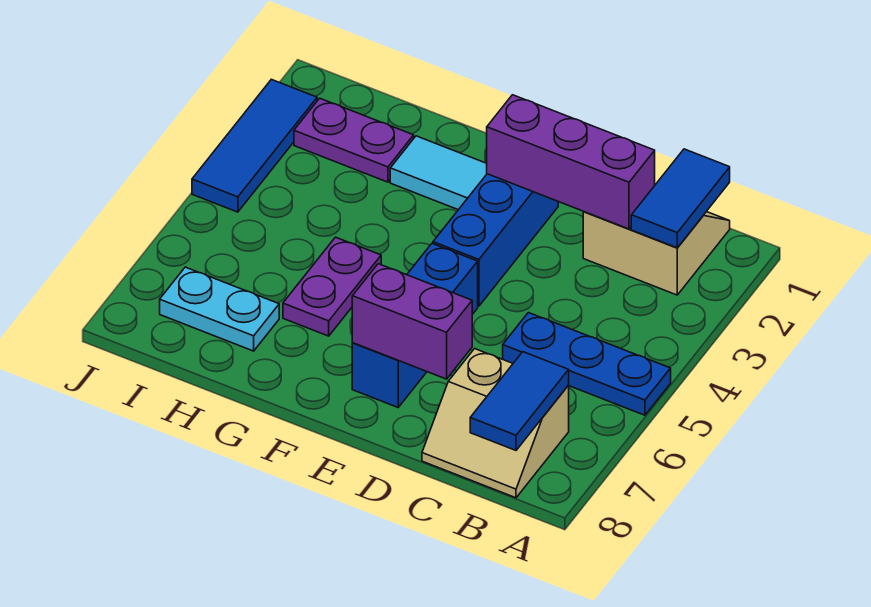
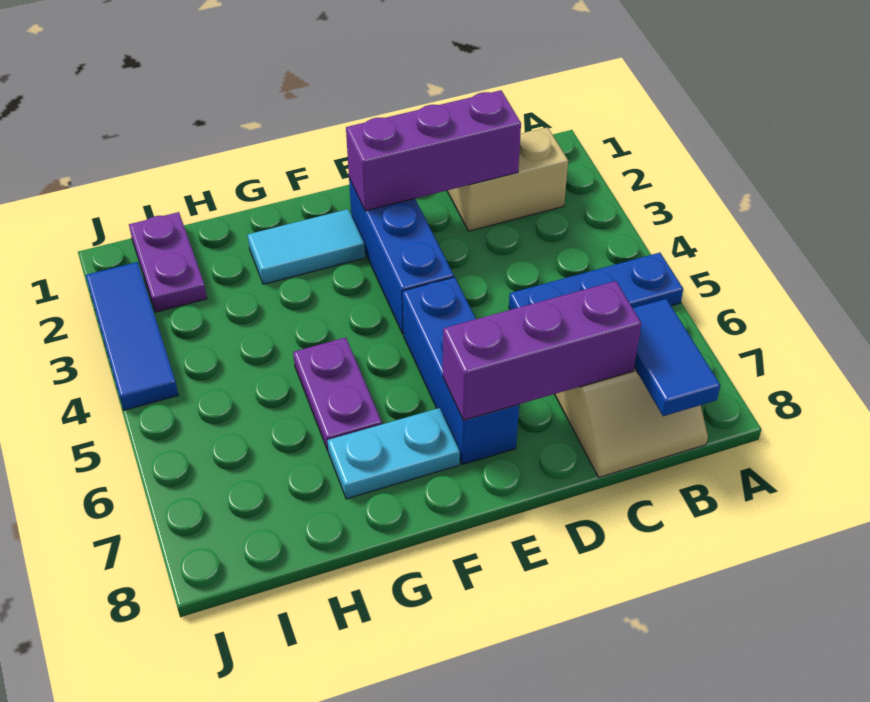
blue tile B1:B2 level 2 -> none
purple brick D7:E7 level 2 -> purple brick C7:E7 level 2
purple plate H2:I2 level 1 -> purple plate I1:I2 level 1
cyan plate H7:I7 level 1 -> cyan plate F7:G7 level 1

